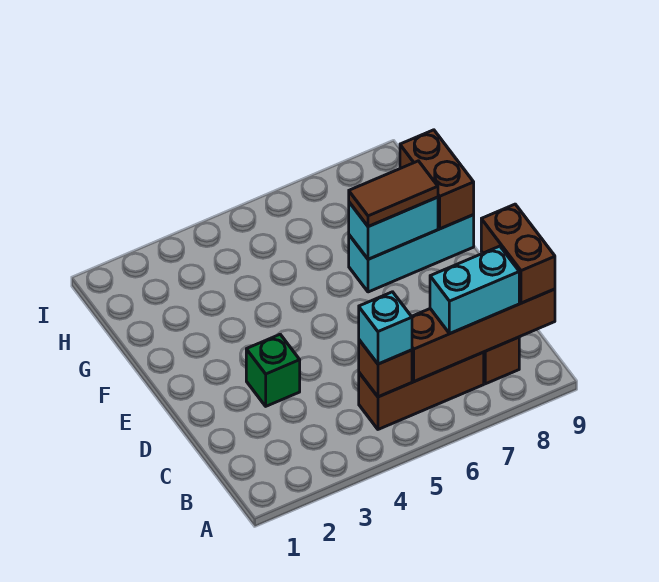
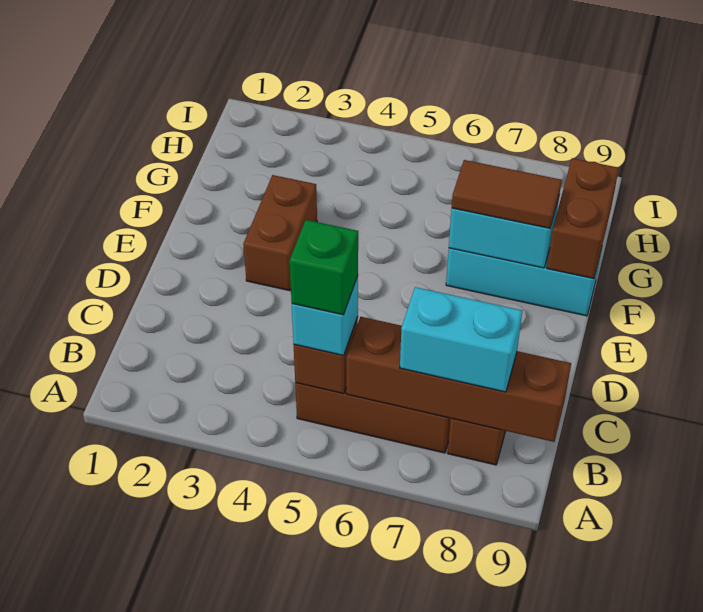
brown brick B9:C9 level 3 -> brown brick E3:F3 level 1
green brick D3 level 1 -> green brick B5 level 4

